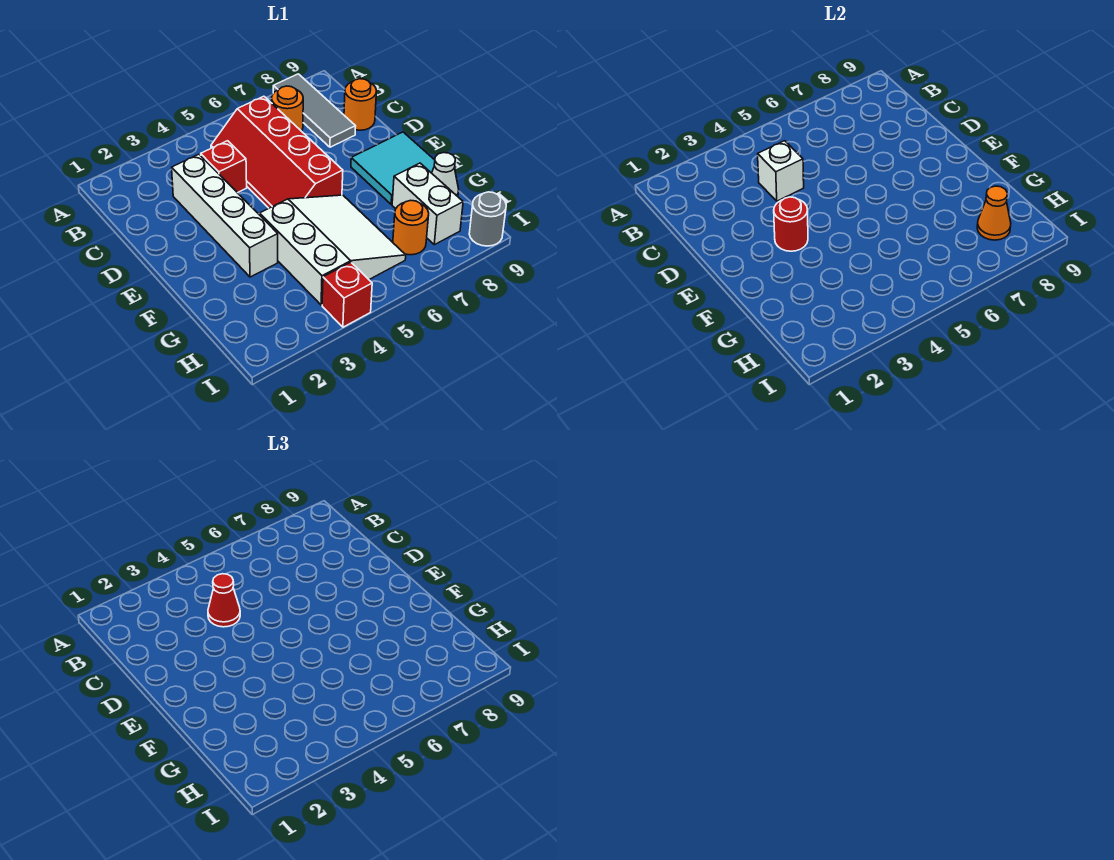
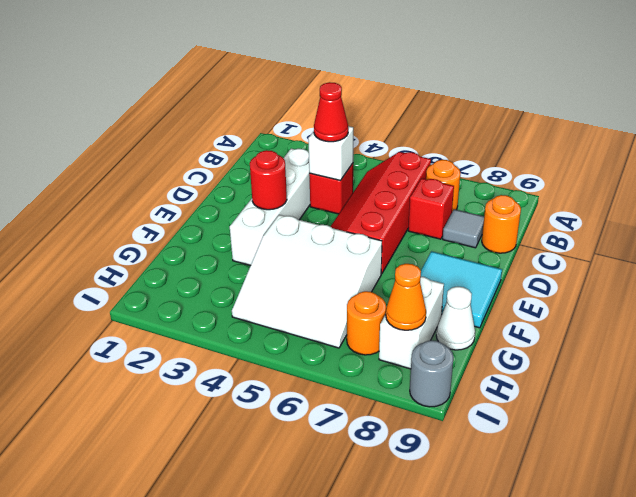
grey tile A8:C8 level 1 -> grey tile C8 level 1
white slope F4:H6 level 1 top 4 -> white slope F4:H6 level 1 top F
red brick I4 level 1 -> red brick C7 level 1

